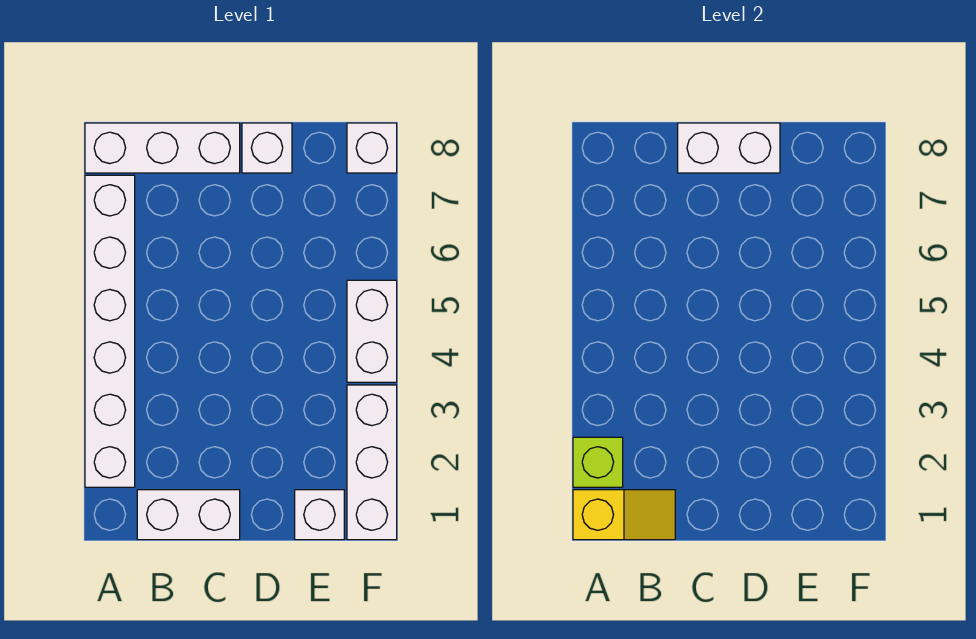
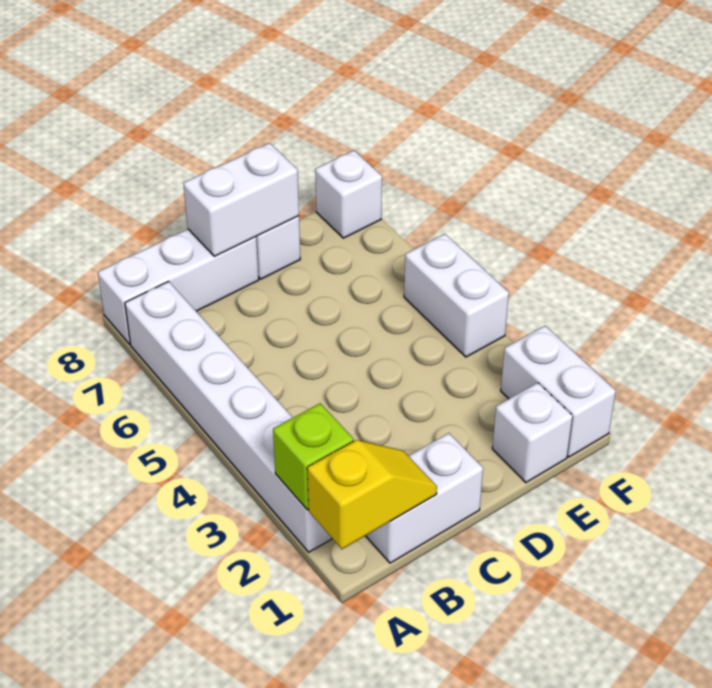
white brick F1:F3 level 1 -> white brick F1:F2 level 1

